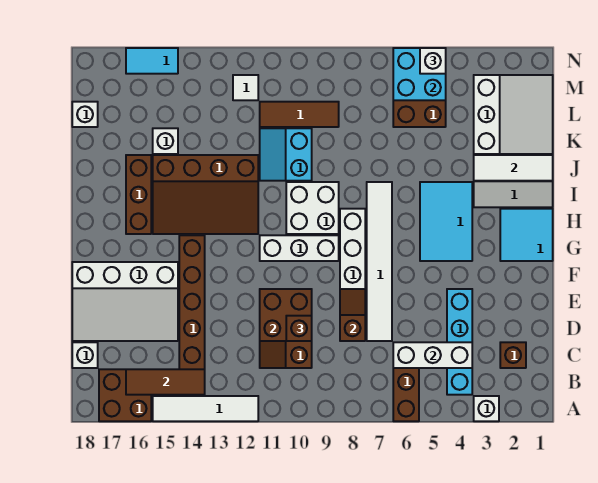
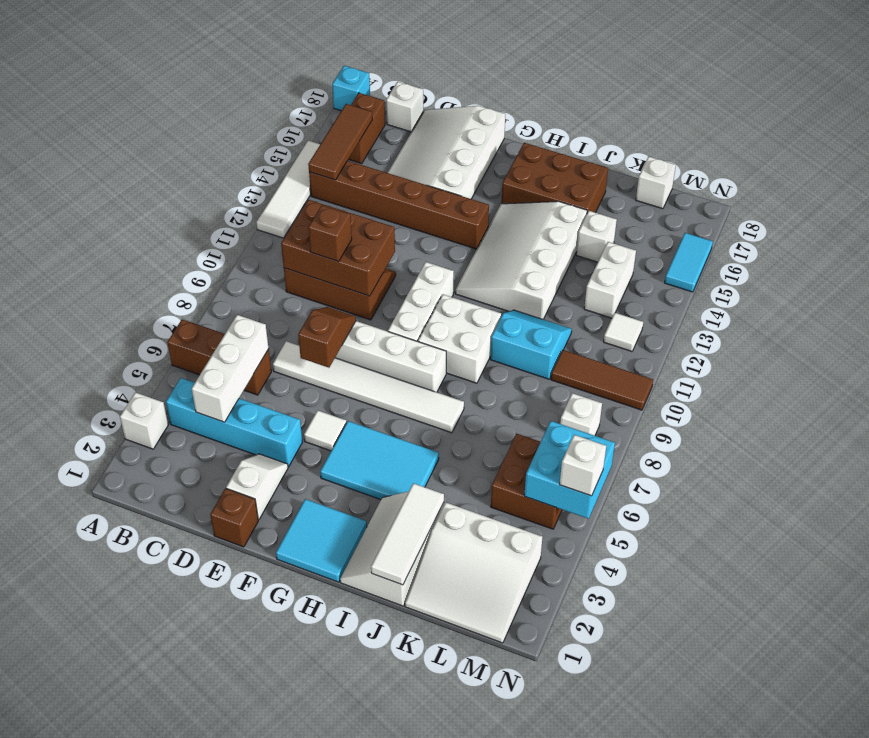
brown brick A16:B17 level 1 -> brown brick B16:B17 level 1
none -> cyan brick A18 level 1
brown brick C2 level 1 -> brown brick E1 level 1
brown slope D8:E8 level 2 top D -> brown slope E7:E8 level 2 top 7
brown brick D10:E11 level 2 -> brown brick C10:E11 level 2
none -> white slope E2:E3 level 1 top 2
none -> white tile F5 level 1
brown slope H12:J15 level 1 top J -> white slope H12:J15 level 1 top J
brown brick H16:J16 level 1 -> brown brick H16:J17 level 1
brown tile L9:L11 level 1 -> brown tile L10:N10 level 1
none -> white brick L13:L14 level 1
none -> white brick M8 level 1

